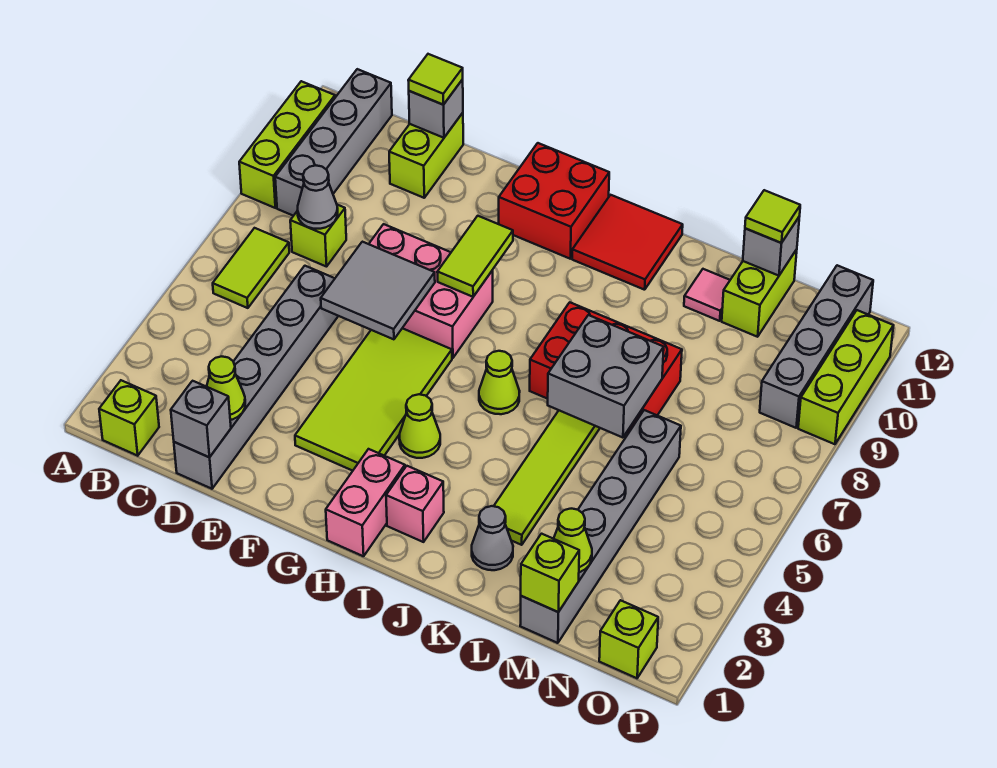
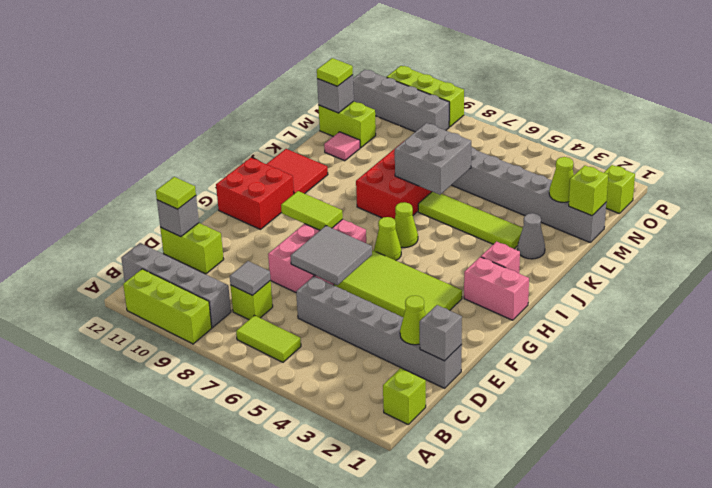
grey cone C8 level 2 -> grey tile C8 level 2
lime cone H4 level 1 -> lime cone H6 level 1

